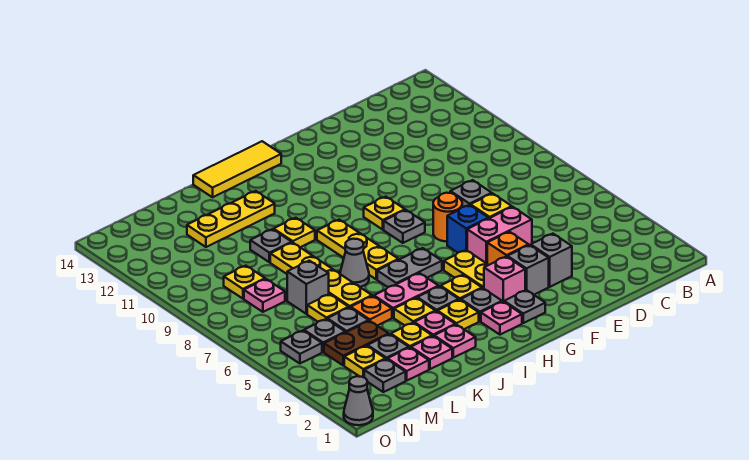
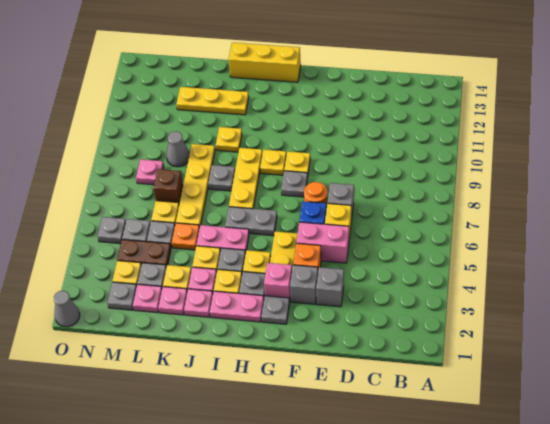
pink plate H2 level 1 -> pink plate H2:I2 level 1
yellow tile H14:J14 level 1 -> yellow brick H14:J14 level 1
grey cone J7 level 1 -> grey cone L9 level 1
grey plate K10 level 1 -> grey plate J8 level 1
grey brick L7 level 1 -> brown brick L7 level 1
yellow plate M9 level 1 -> yellow plate H9 level 1

